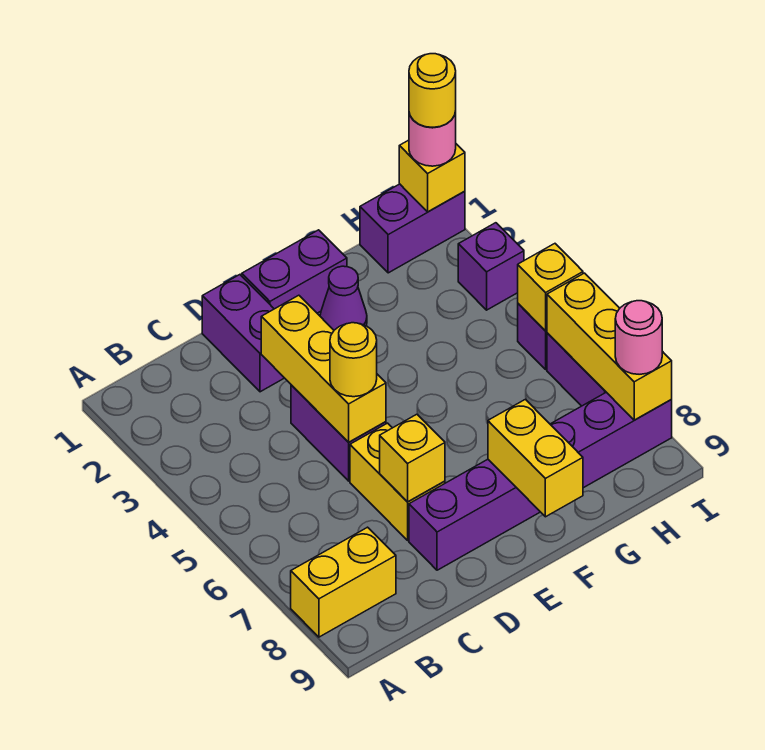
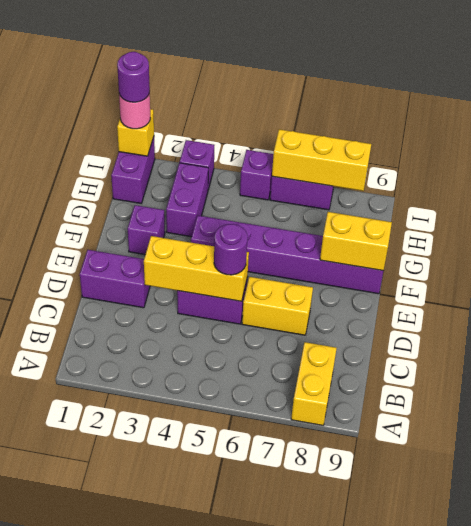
yellow round brick D5 level 3 -> purple round brick D5 level 3
yellow brick D7 level 2 -> none
purple brick D8:I8 level 1 -> purple brick F4:F9 level 1
purple brick E1:F1 level 1 -> purple brick G3:H3 level 1
purple cone F2 level 1 -> purple brick F2 level 1
yellow round brick I1 level 4 -> purple round brick I1 level 4
yellow brick I5 level 2 -> none
pink round brick I8 level 3 -> none

